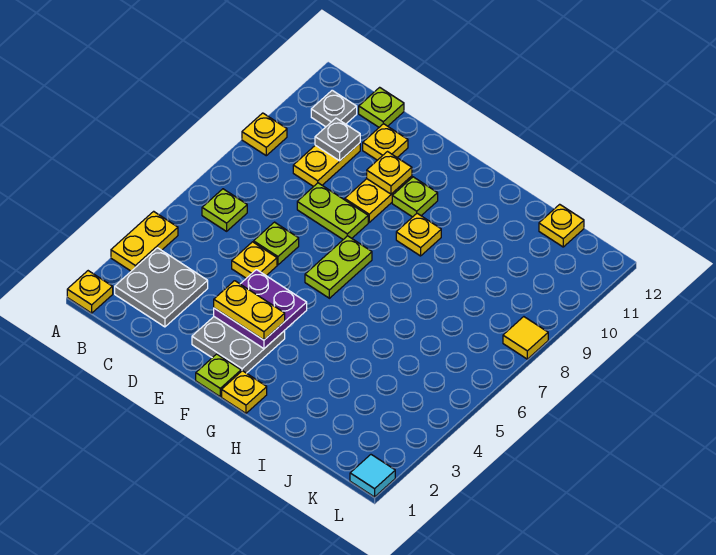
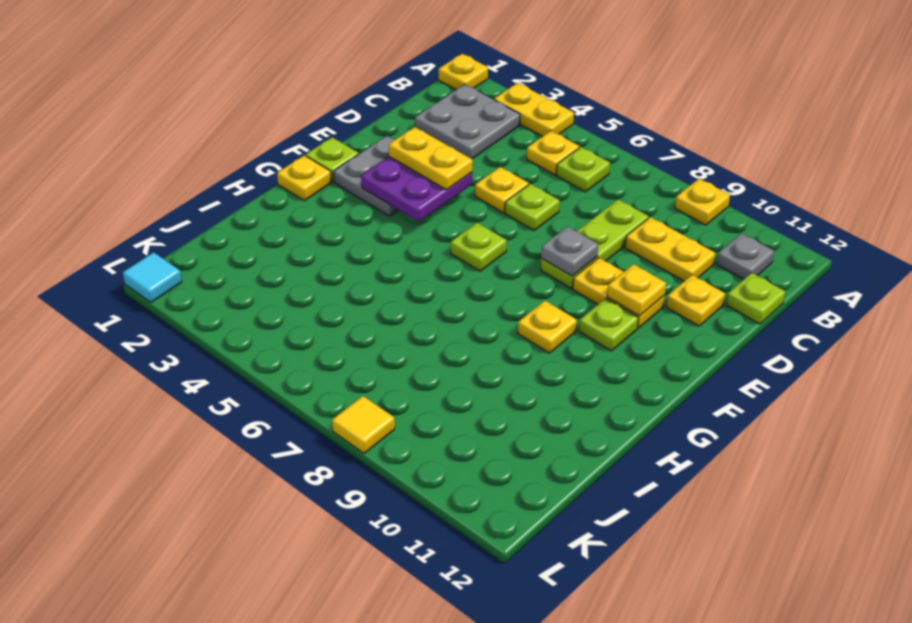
grey plate C10 level 2 -> grey plate E8 level 2
lime plate D8:E8 level 1 -> lime plate C8:E8 level 1
yellow plate E3:F3 level 3 -> yellow plate E3:E4 level 3
lime plate F6:F7 level 1 -> lime plate F6 level 1
yellow plate J12 level 1 -> yellow plate B5 level 1

